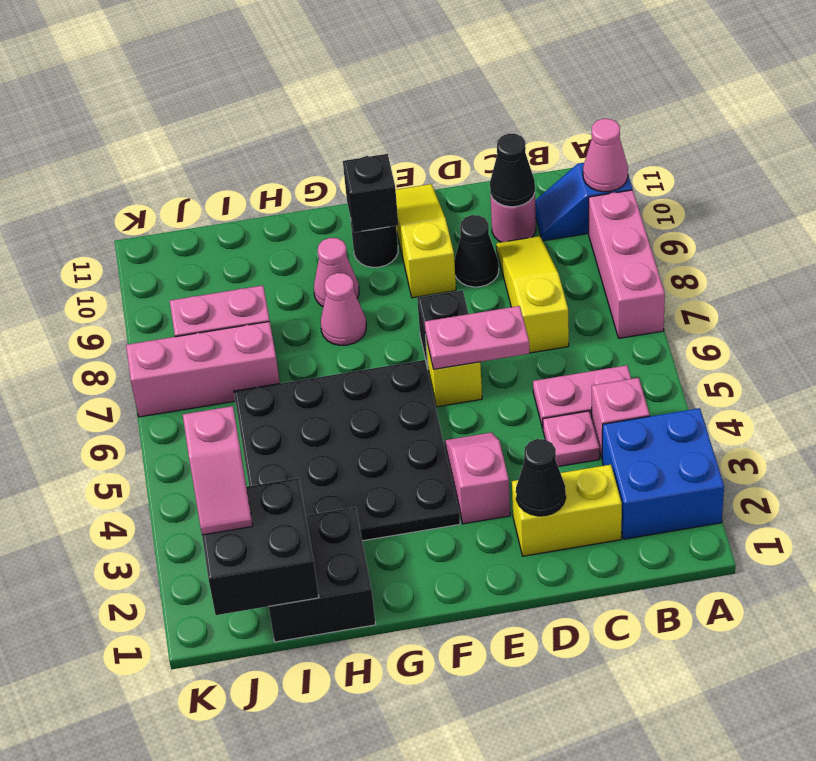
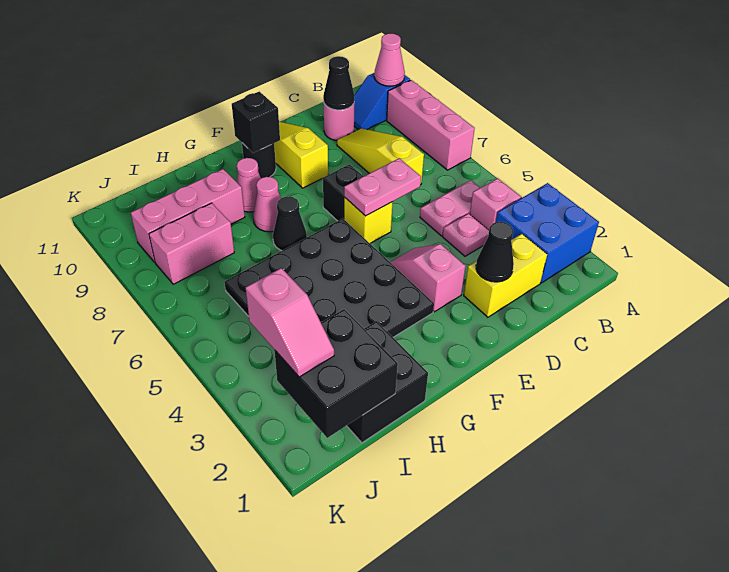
black cone D9 level 1 -> black cone G7 level 1
pink brick I7:K7 level 1 -> pink brick H9:J9 level 1

